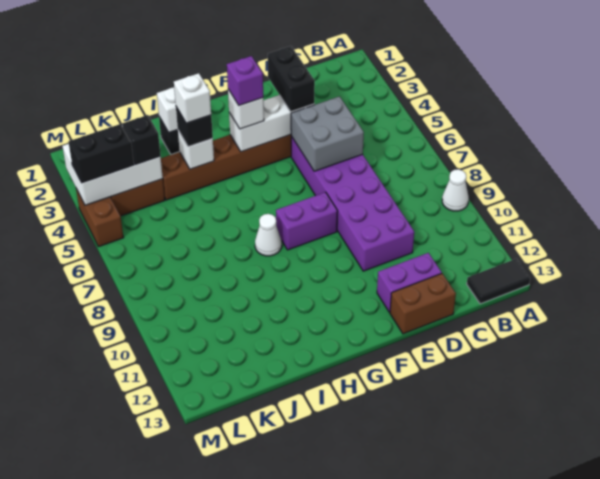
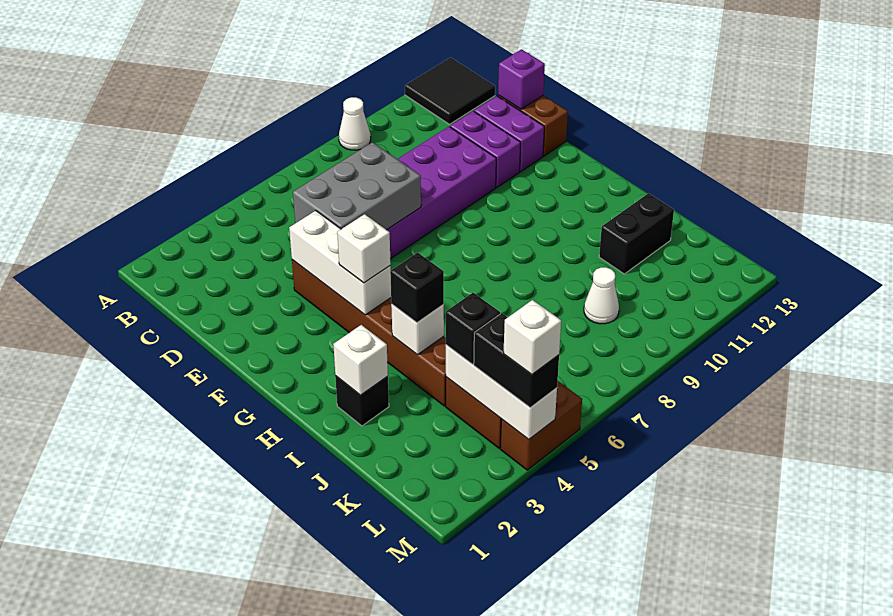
black tile A13:B13 level 1 -> black tile A12:B13 level 1
grey brick D5:E6 level 2 -> grey brick D5:E7 level 2
black brick E3:E4 level 3 -> black brick J11:J12 level 1
purple brick F8:G8 level 1 -> purple brick D11:E11 level 1
purple brick G4 level 4 -> purple brick D13 level 2
white cone H8 level 1 -> white cone K9 level 1
white brick I4 level 4 -> white brick M4 level 4
white brick K3:M4 level 2 -> white brick K4:M4 level 2

